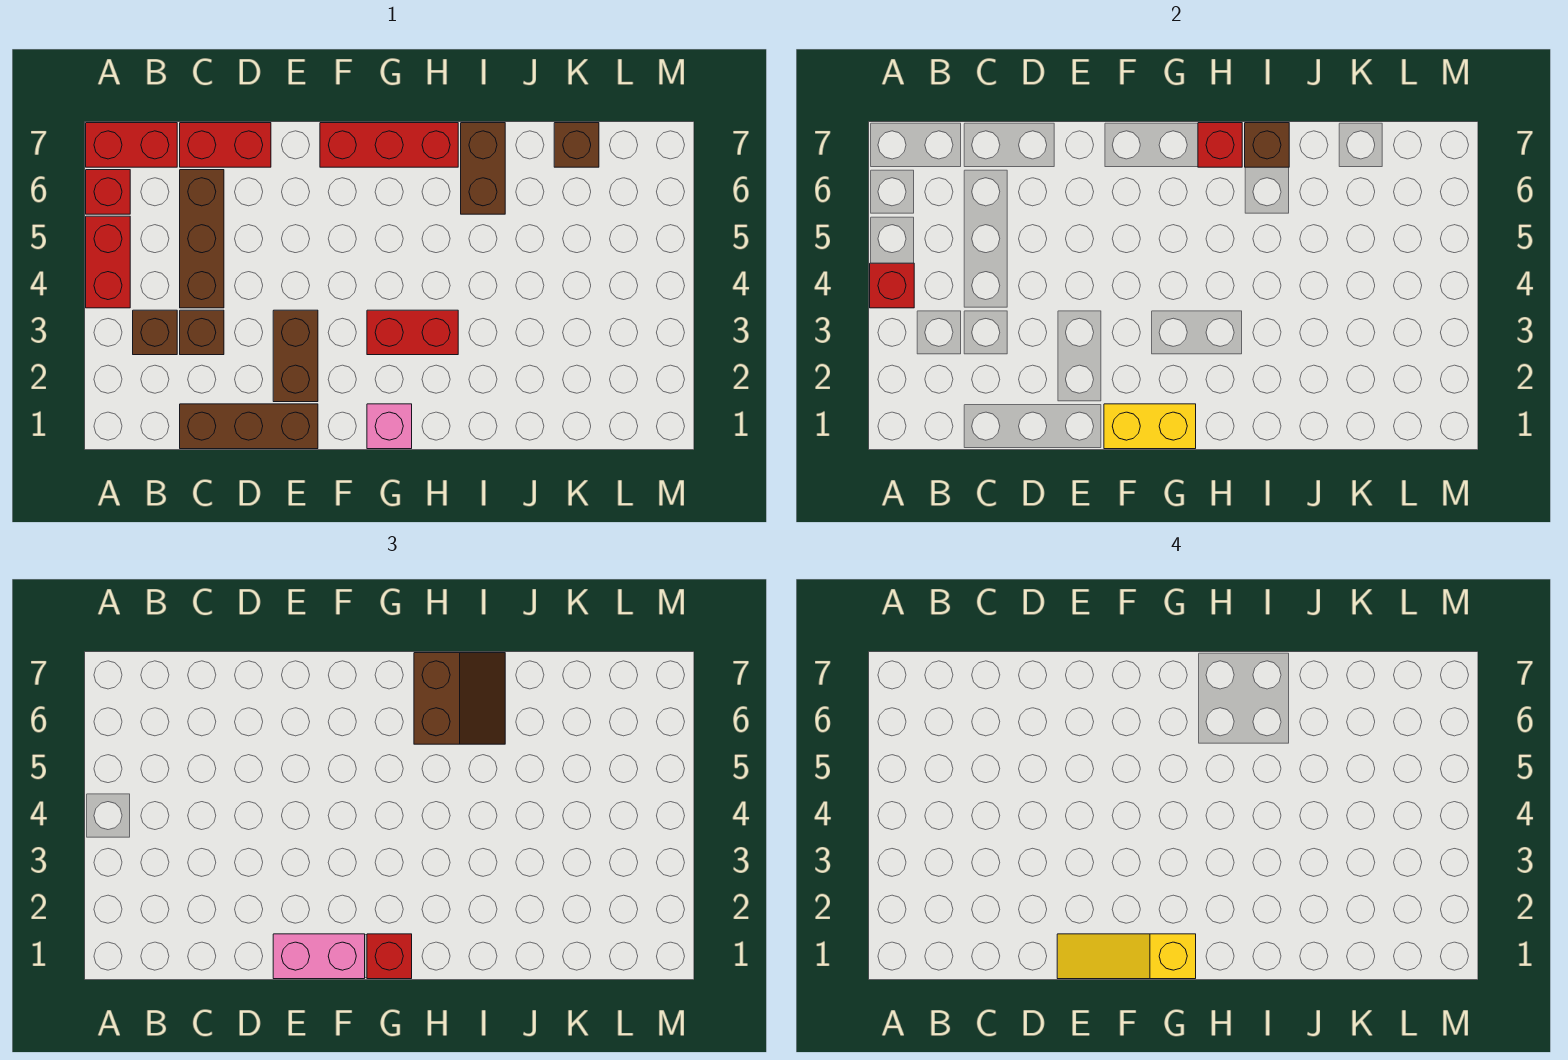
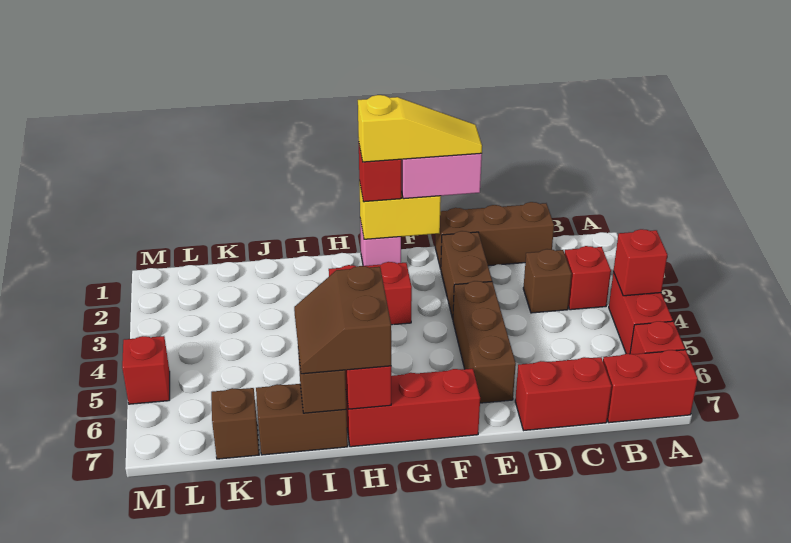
brown brick B3 level 1 -> red brick B3 level 1
brown brick C4:C6 level 1 -> brown brick E4:E6 level 1
brown brick I6:I7 level 1 -> brown brick I7:J7 level 1
none -> red brick M5 level 1

